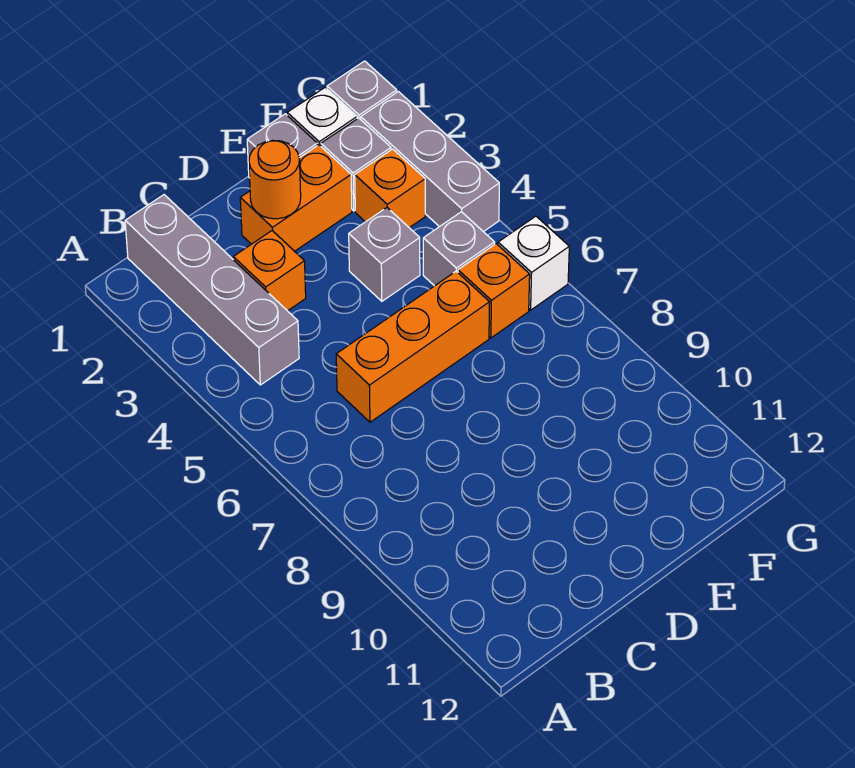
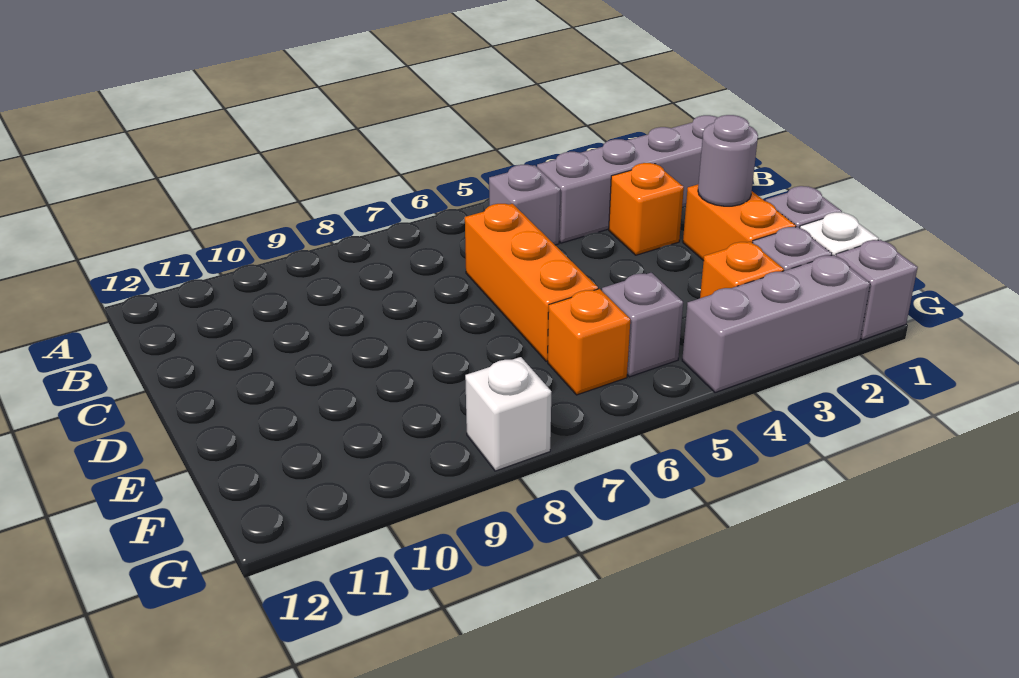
orange round brick D2 level 2 -> grey round brick D2 level 2
grey brick E4 level 1 -> grey brick B5 level 1
white brick G6 level 1 -> white brick G8 level 1

